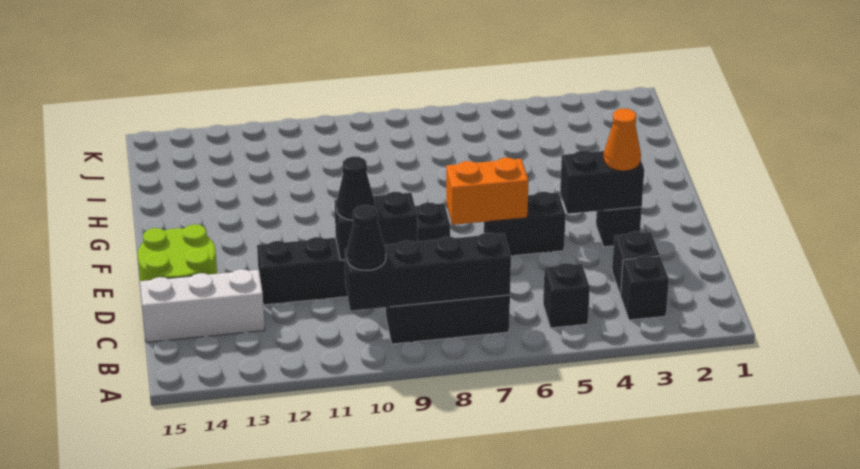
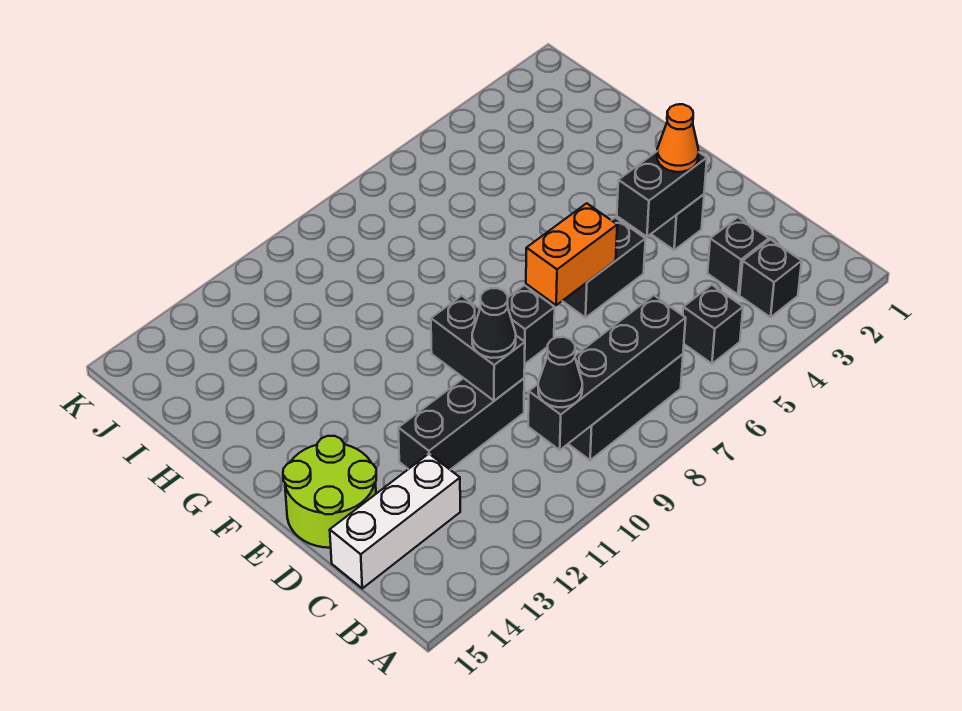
black brick D9:D10 level 2 -> black brick D10:E10 level 2

